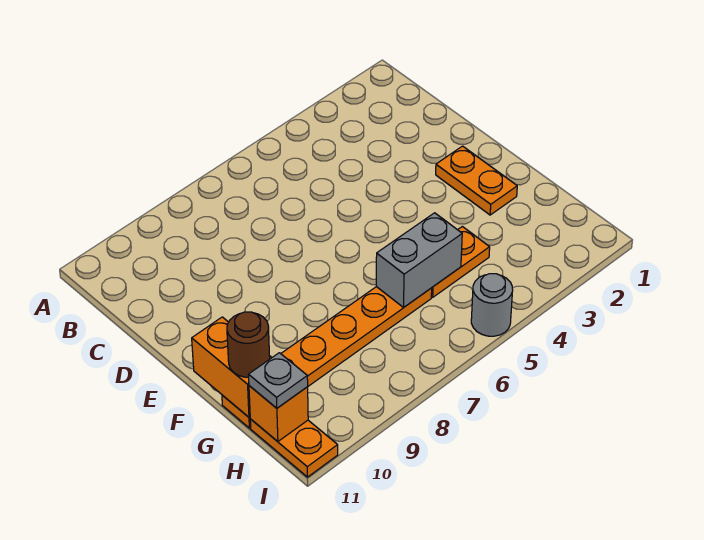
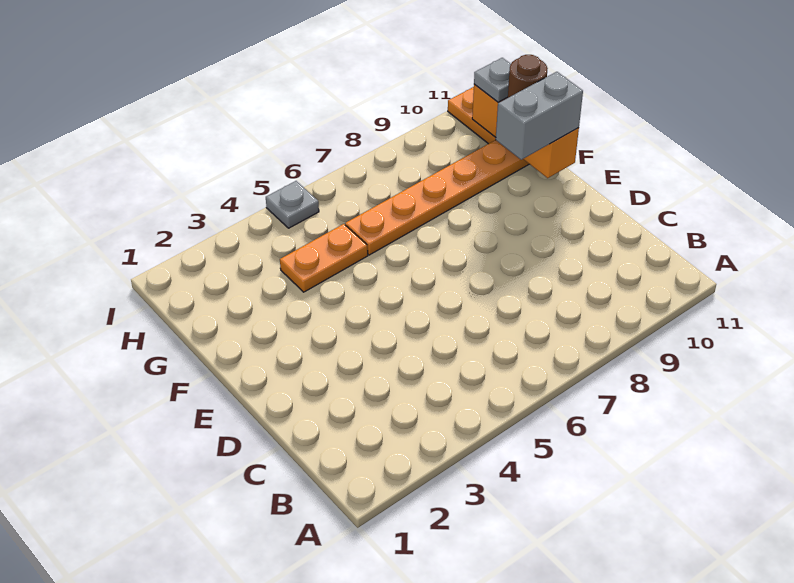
orange plate E2:F2 level 1 -> none
grey brick G5:G6 level 2 -> grey brick F10:F11 level 3
grey round brick I5 level 1 -> grey plate I5 level 1

